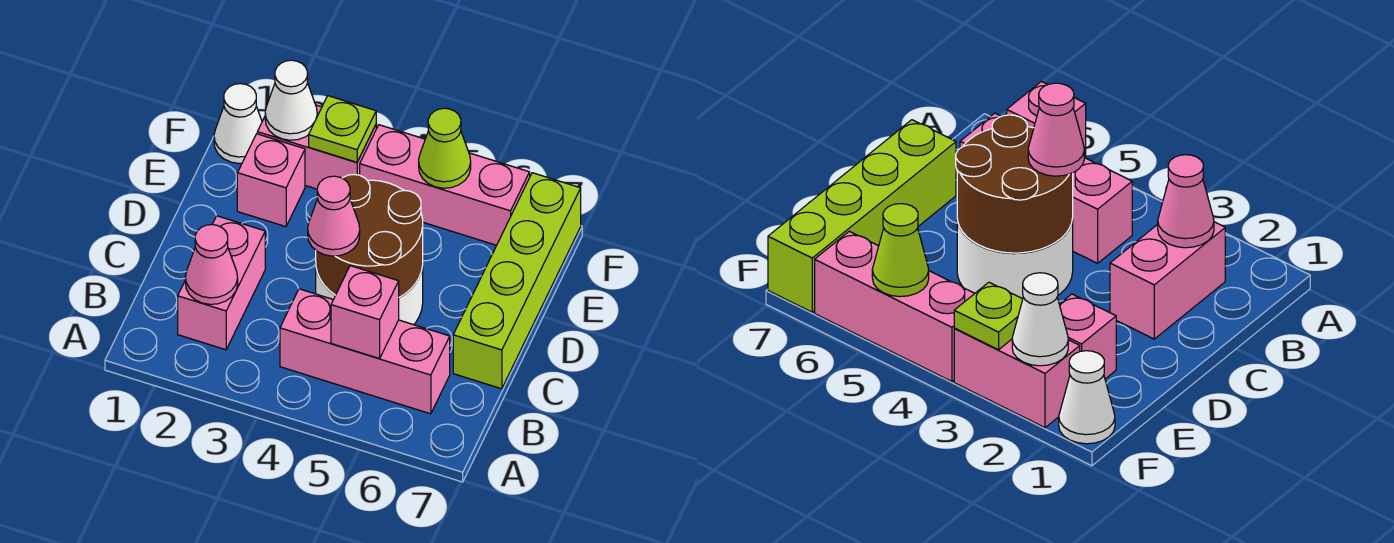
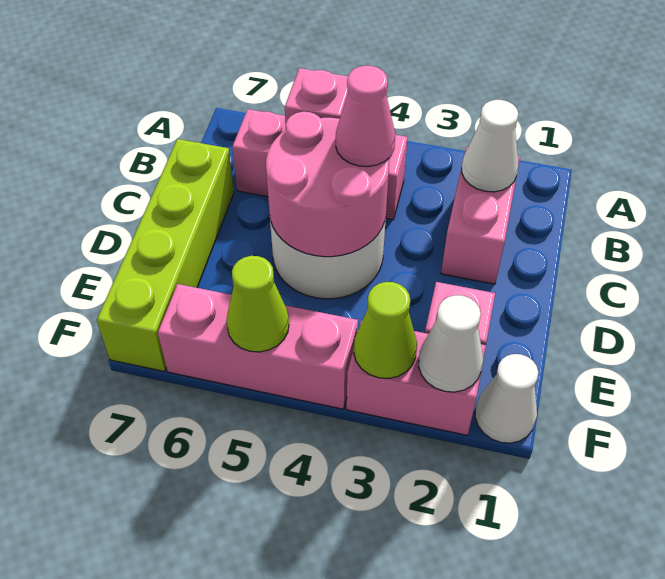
pink cone B2 level 2 -> white cone B2 level 2
brown round brick C4:D5 level 2 -> pink round brick C4:D5 level 2
lime plate F3 level 2 -> lime cone F3 level 2

